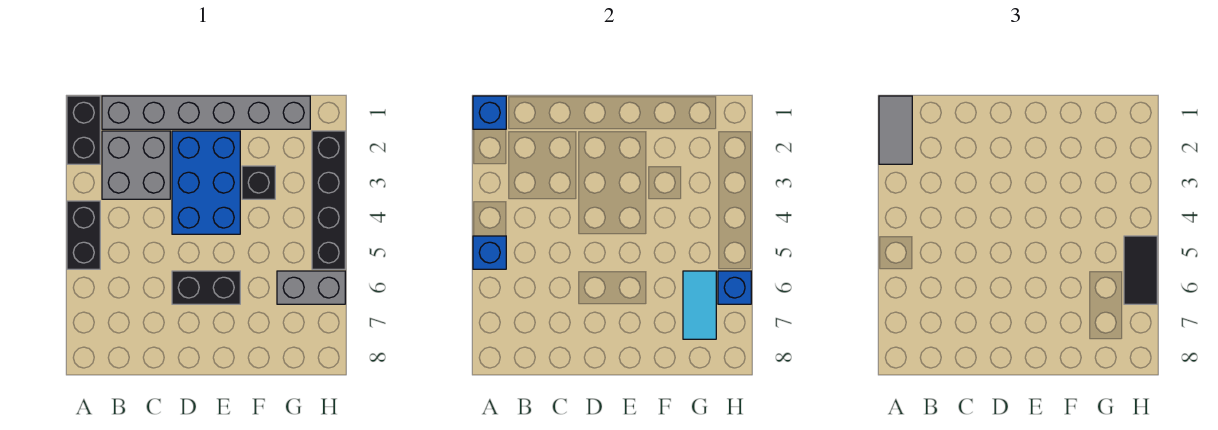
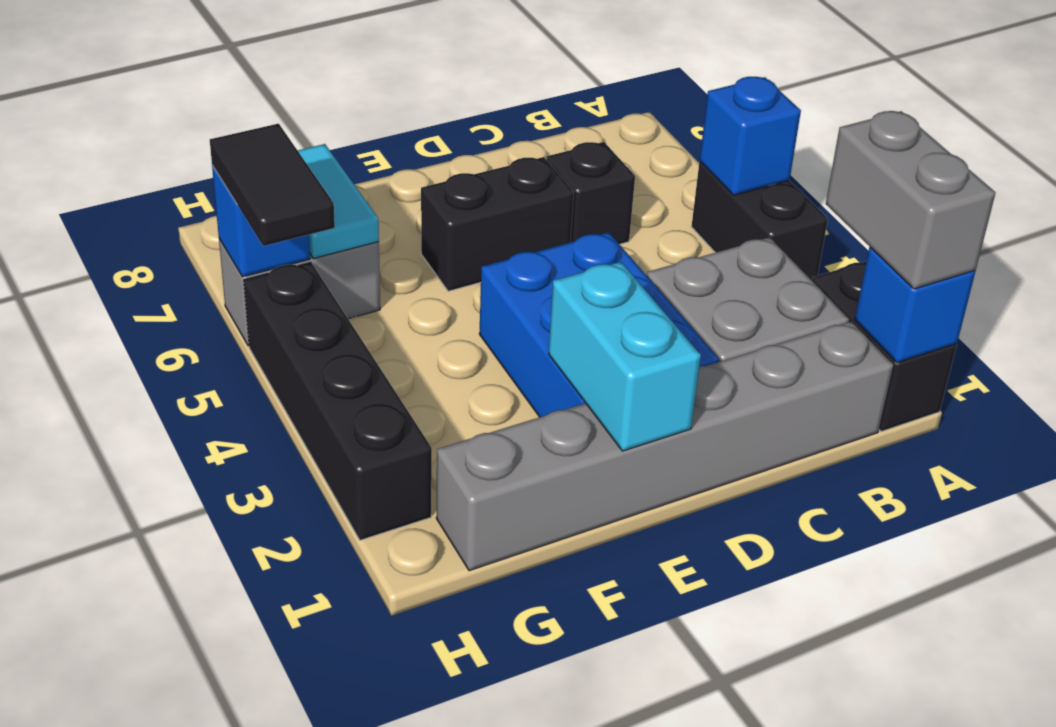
grey tile A1:A2 level 3 -> grey brick A1:A2 level 3
none -> cyan brick E1:E2 level 2
black brick F3 level 1 -> black brick C6 level 1

